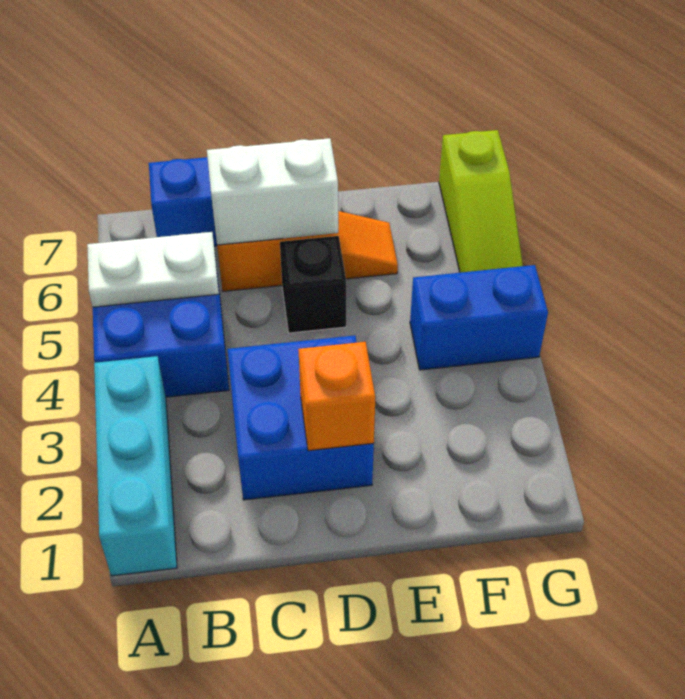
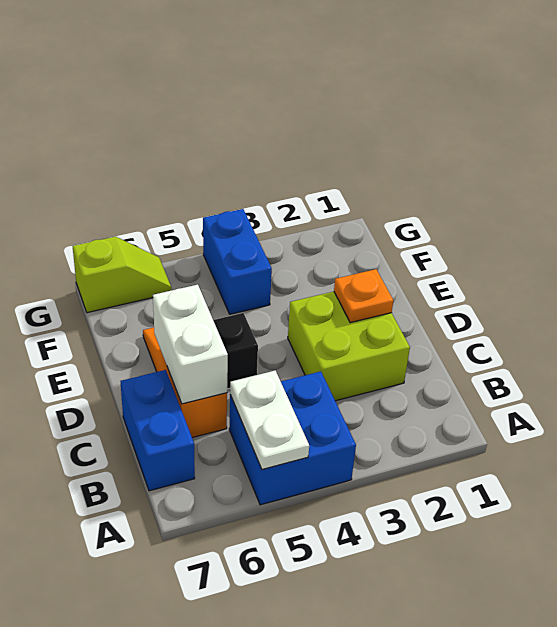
cyan brick A1:A3 level 1 -> none
blue brick C2:D3 level 1 -> lime brick C2:D3 level 1
orange brick D2 level 2 -> orange plate D2 level 2
lime slope G5:G7 level 1 top 7 -> lime slope G6:G7 level 1 top 7

